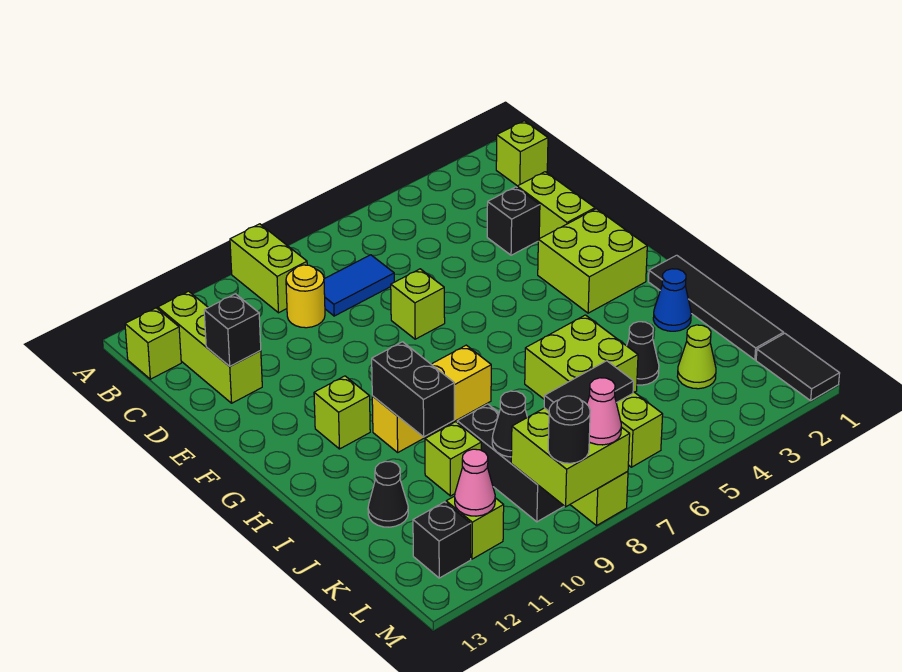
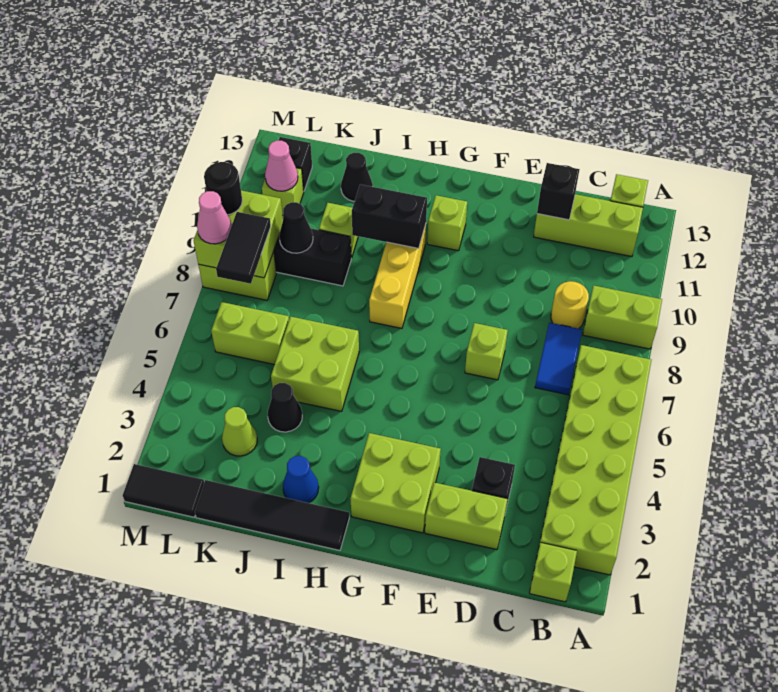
none -> lime brick A2:B7 level 1

